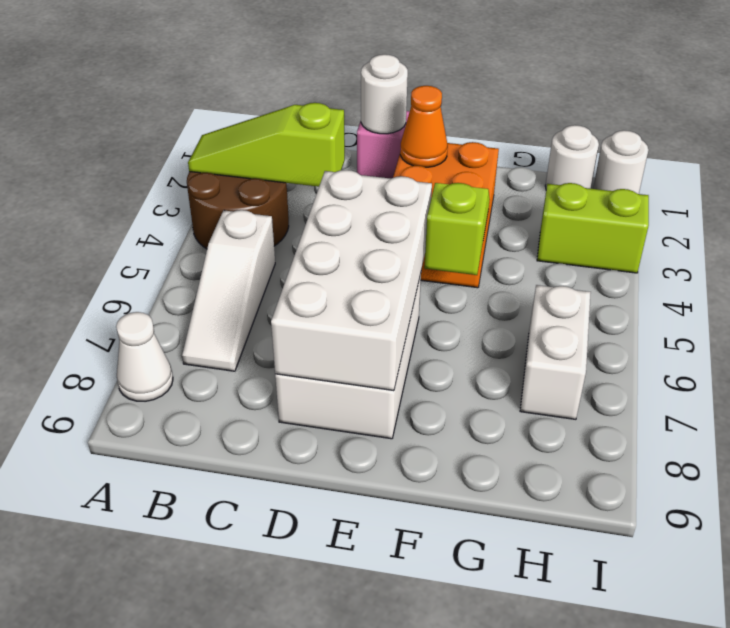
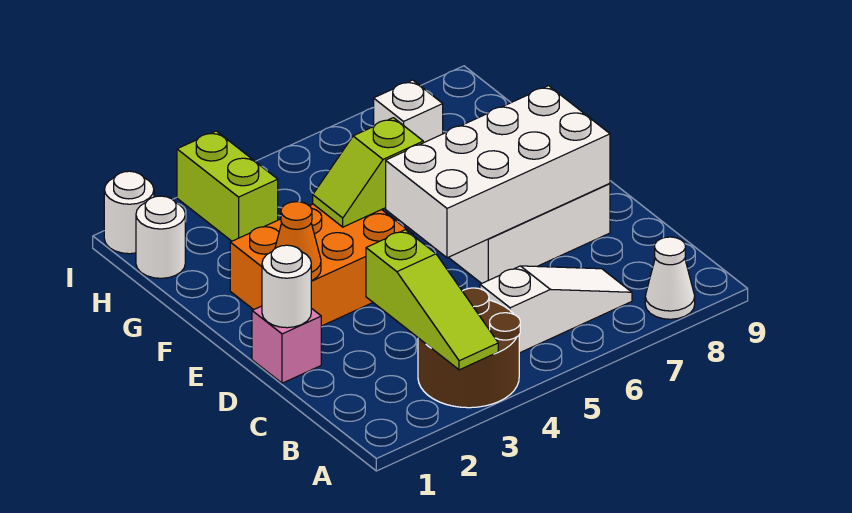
white brick H6:H7 level 1 -> white brick H7 level 1

